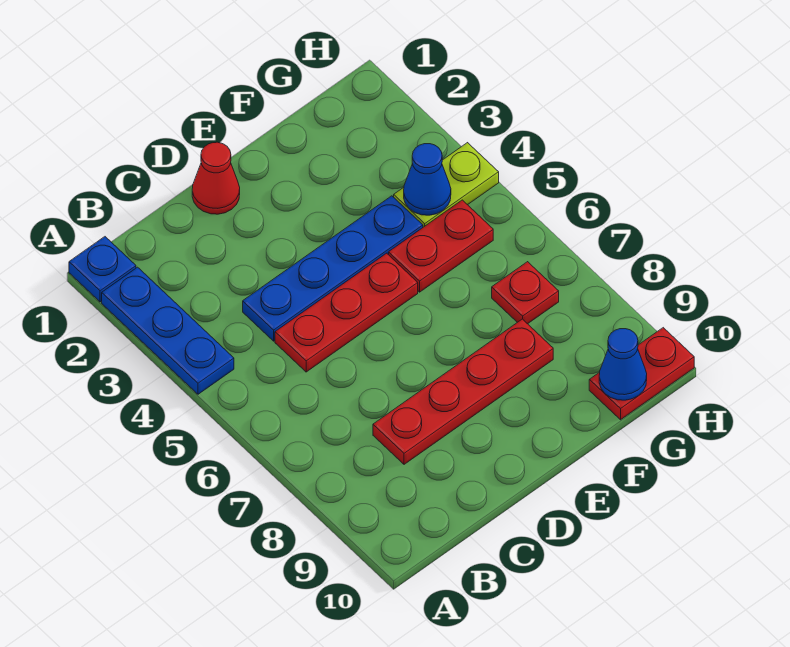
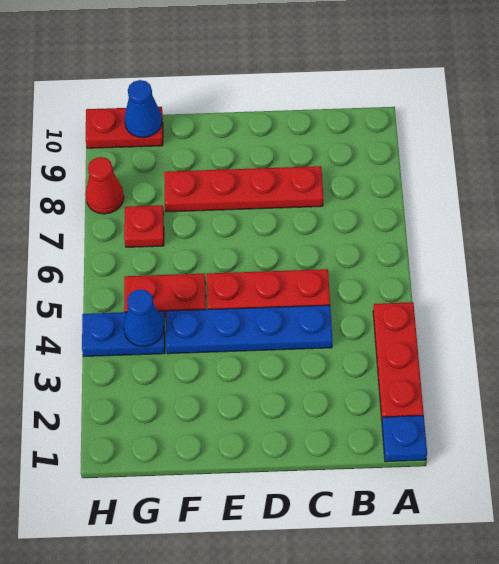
blue plate A2:A4 level 1 -> red plate A2:A4 level 1
red cone D1 level 1 -> red cone H8 level 1
lime plate G4:H4 level 1 -> blue plate G4:H4 level 1

